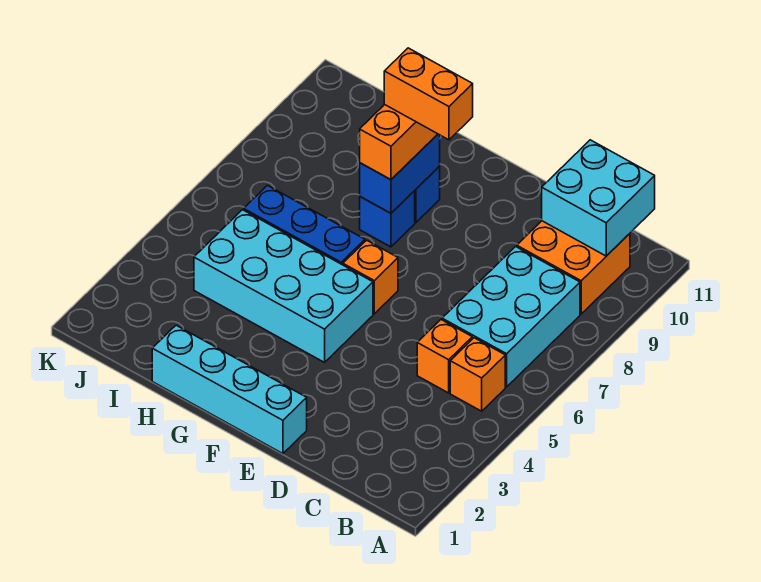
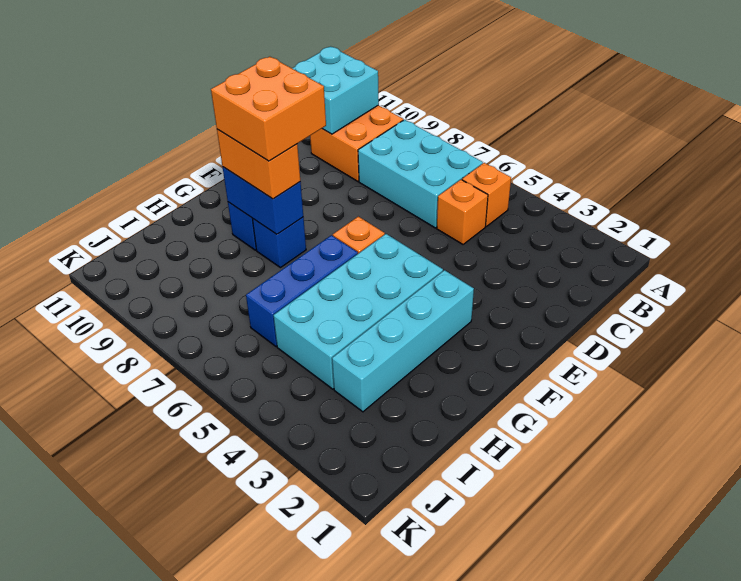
cyan brick E1:H1 level 1 -> cyan brick F3:I3 level 1
orange brick F9:G9 level 4 -> orange brick F8:G9 level 4

